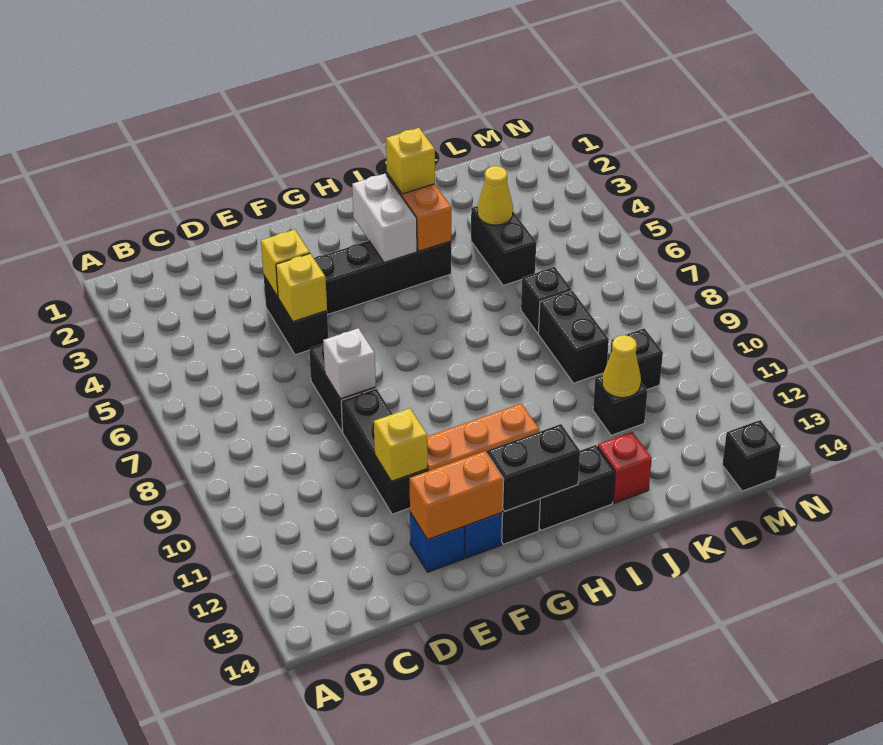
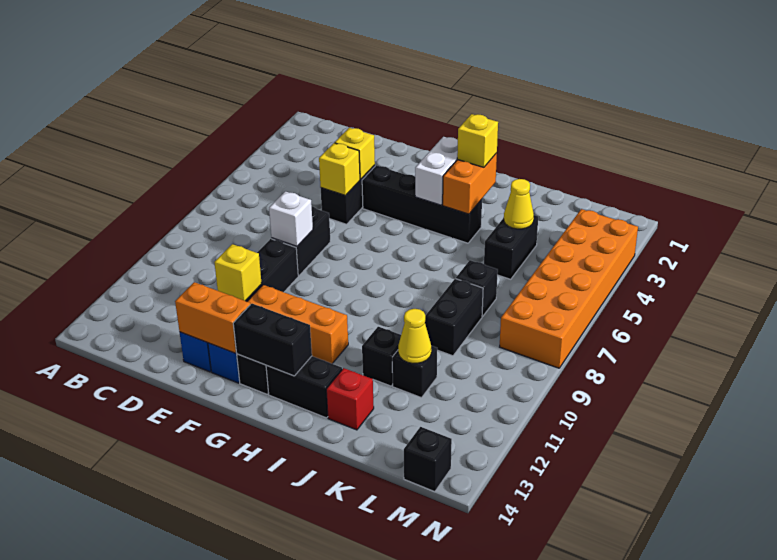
black brick L10 level 1 -> black brick J11 level 1
none -> orange brick M3:N8 level 1

